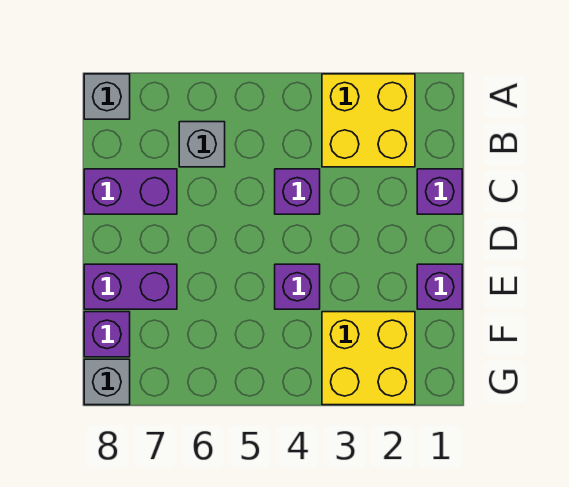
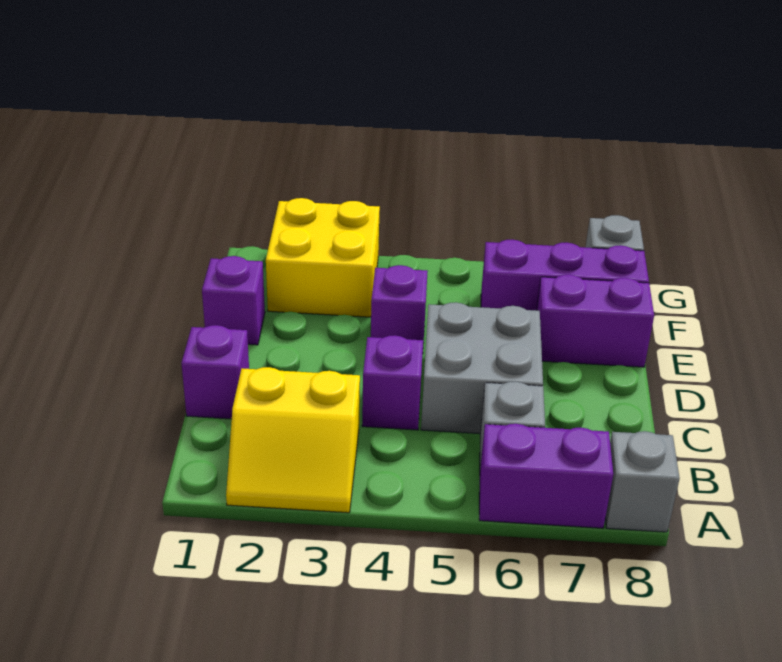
yellow brick A2:B3 level 1 -> yellow slope A2:B3 level 1 top B
none -> grey brick C5:D6 level 1
purple brick C7:C8 level 1 -> purple brick A6:A7 level 1
purple brick F8 level 1 -> purple brick F6:F8 level 1

